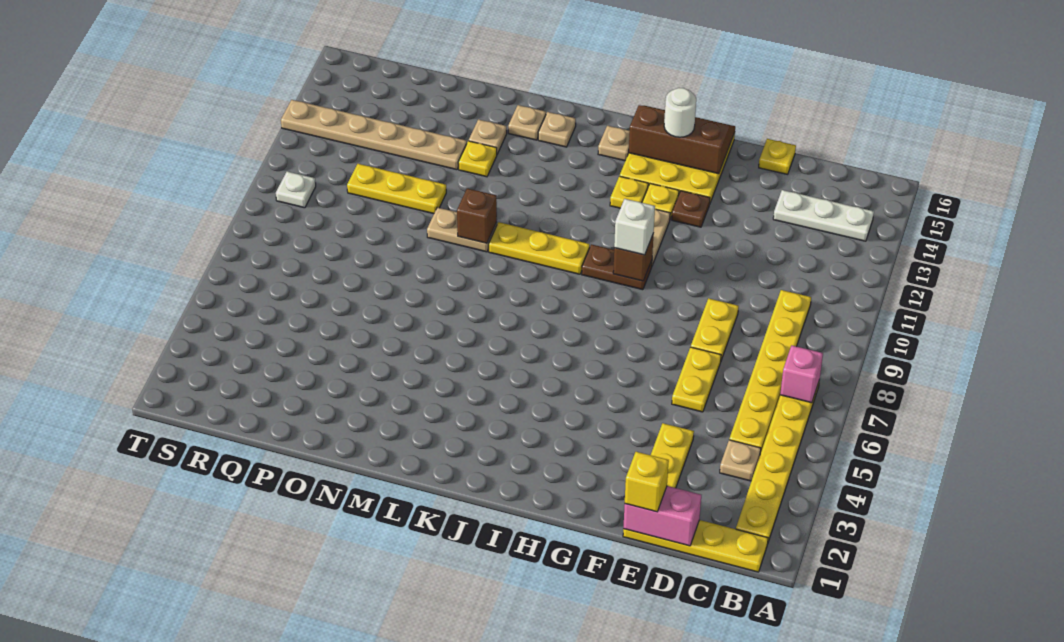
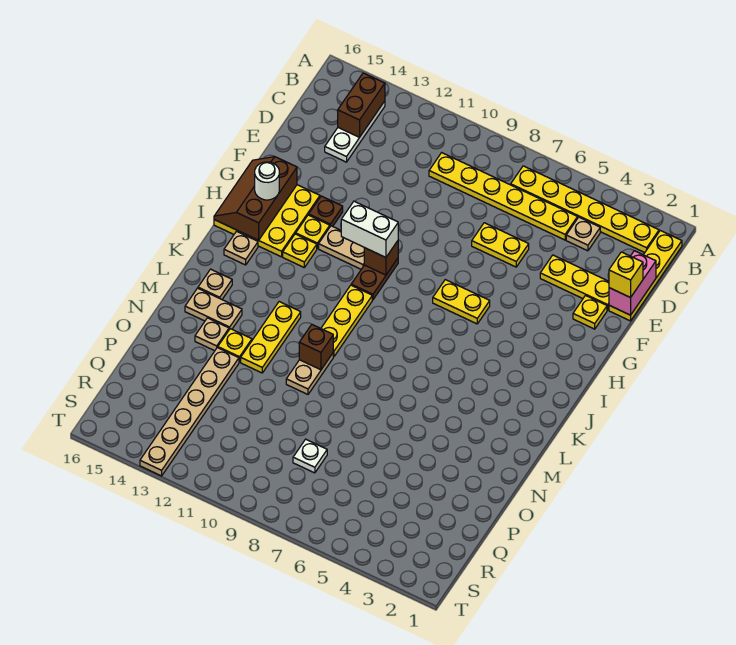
pink brick B7 level 2 -> none
none -> brown brick B14:C14 level 2
yellow plate E8:E9 level 1 -> yellow plate H6:H7 level 1
yellow plate E16 level 1 -> yellow plate F2 level 1
white brick H10 level 3 -> white brick H10:H11 level 3
tan plate M15 level 1 -> tan plate M14:M15 level 1
yellow plate O11:Q11 level 1 -> yellow plate L12:N12 level 1
white plate S10 level 1 -> white plate Q8 level 1

